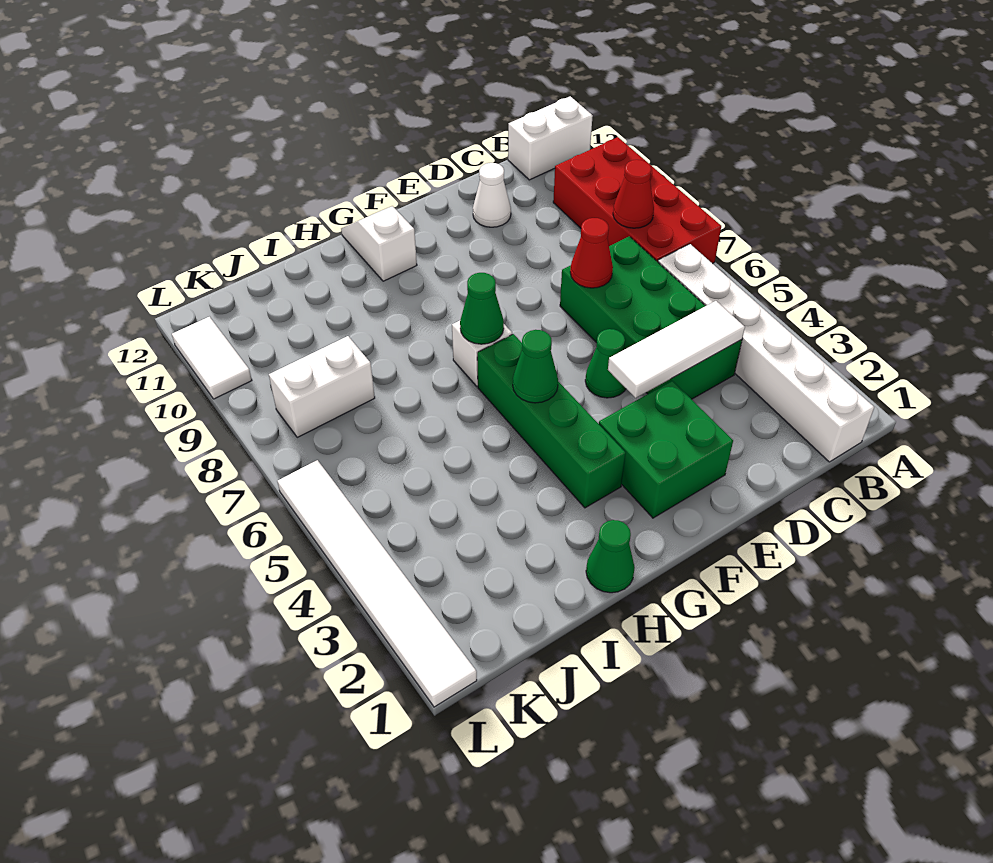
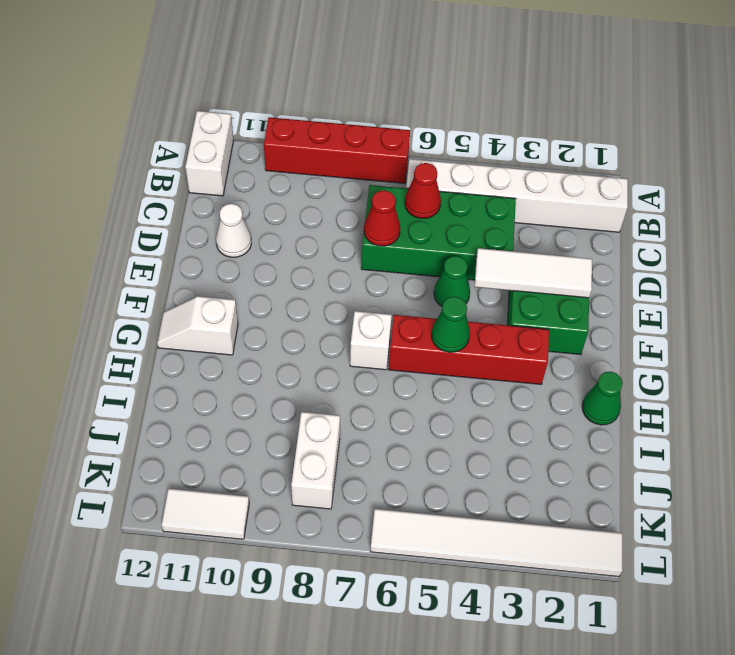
red brick A7:B10 level 1 -> red brick A7:A10 level 1
red cone B8 level 2 -> red cone C6 level 2
white tile C4:E4 level 2 -> white tile E2:E4 level 2
green brick G3:G6 level 1 -> red brick G3:G6 level 1
green cone G7 level 2 -> none

